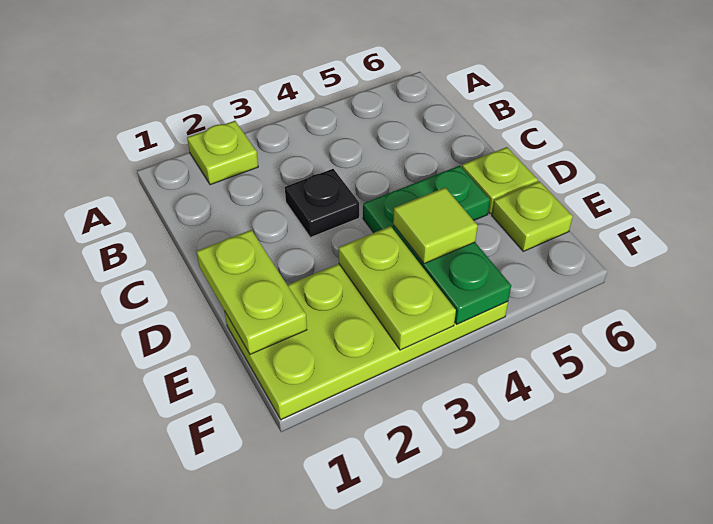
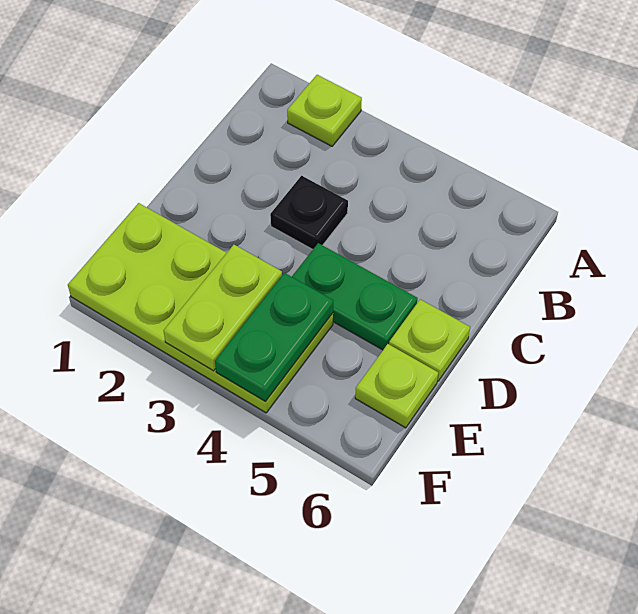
lime plate D1:E1 level 2 -> none
lime tile E4 level 3 -> none

